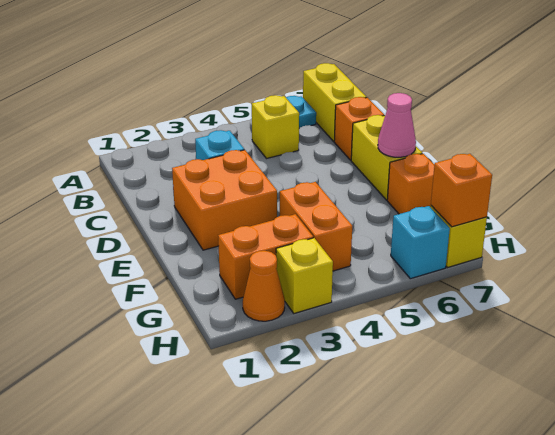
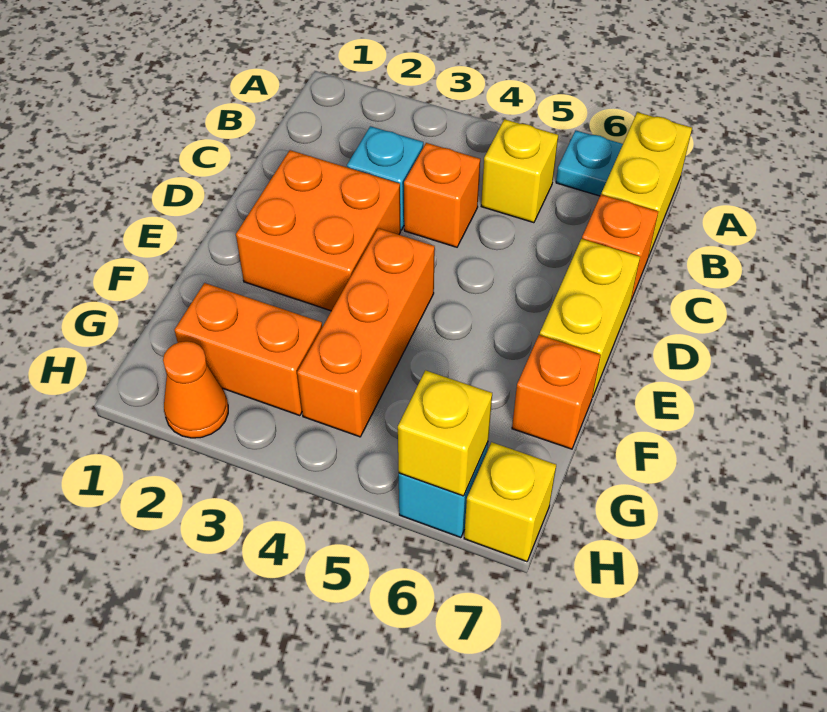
pink cone E7 level 2 -> none
orange brick F4:G4 level 1 -> orange brick E4:G4 level 1
yellow brick H3 level 1 -> yellow brick H6 level 2
orange brick H7 level 2 -> orange brick C4 level 1

